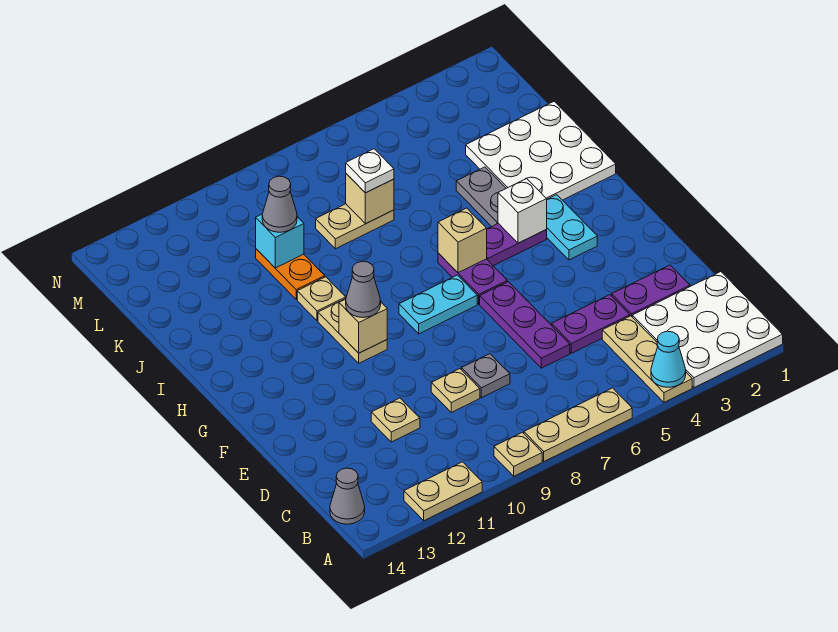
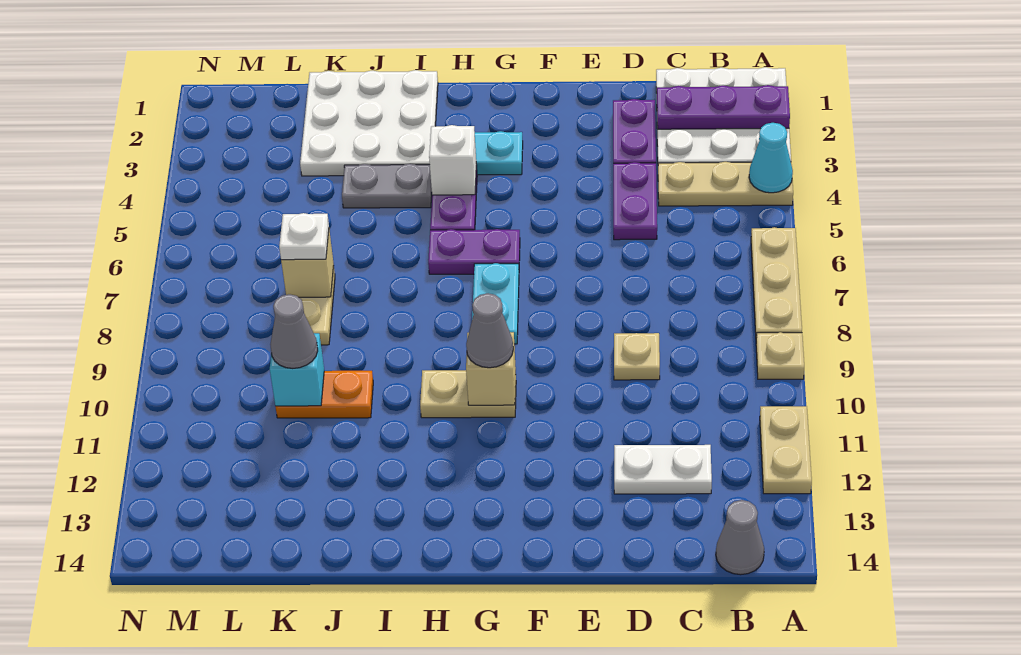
none -> white plate C12:D12 level 1
purple plate D6:F6 level 1 -> purple plate A2:C2 level 2
grey plate D8 level 1 -> none
tan plate D11 level 1 -> none
tan brick H6 level 2 -> none
tan plate I10 level 1 -> none

